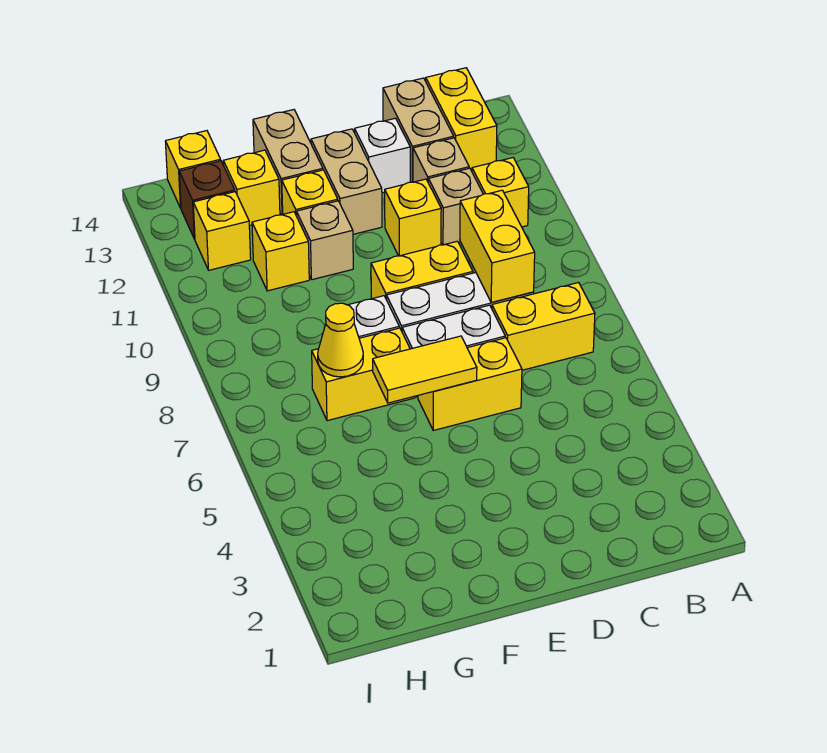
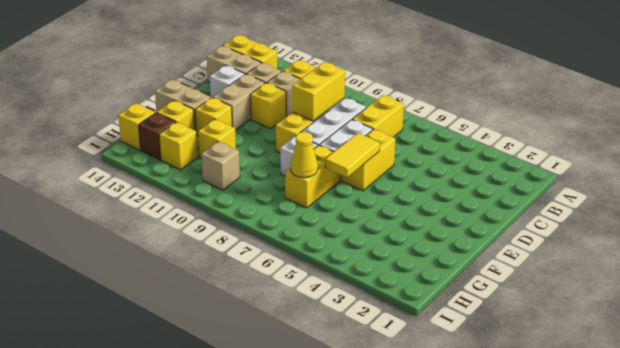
yellow brick C8:C9 level 2 -> yellow brick C9:D9 level 2
tan brick E12:E13 level 1 -> tan brick D12:E12 level 1
tan brick F11 level 1 -> tan brick H10 level 1

